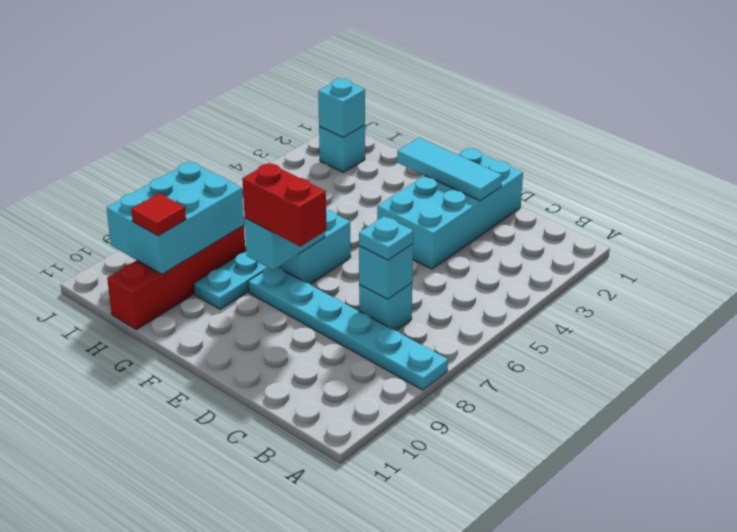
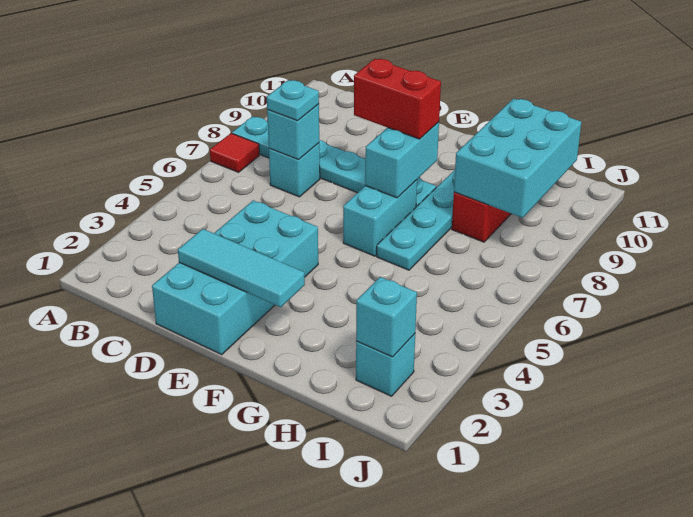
red tile H10 level 3 -> red tile A7 level 1

